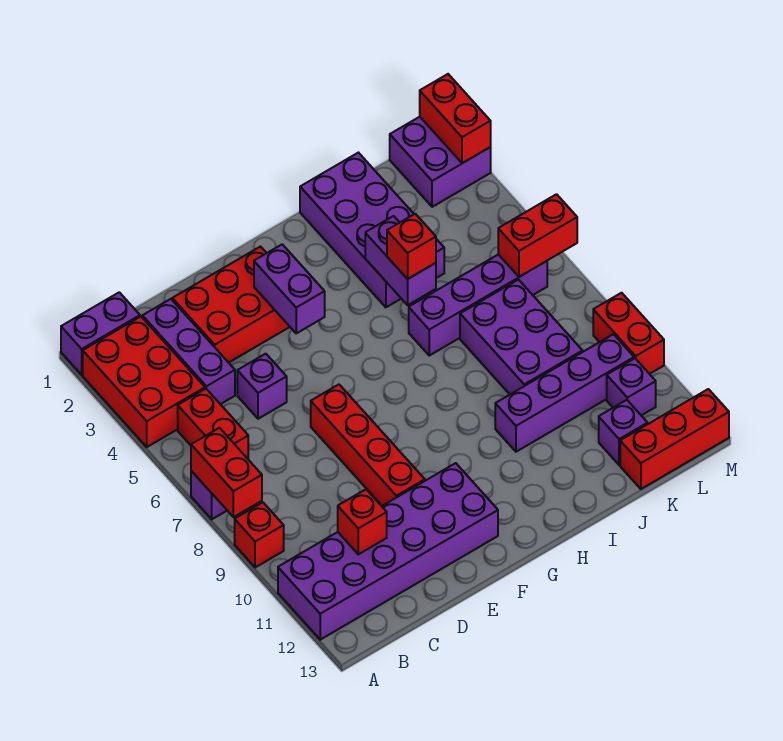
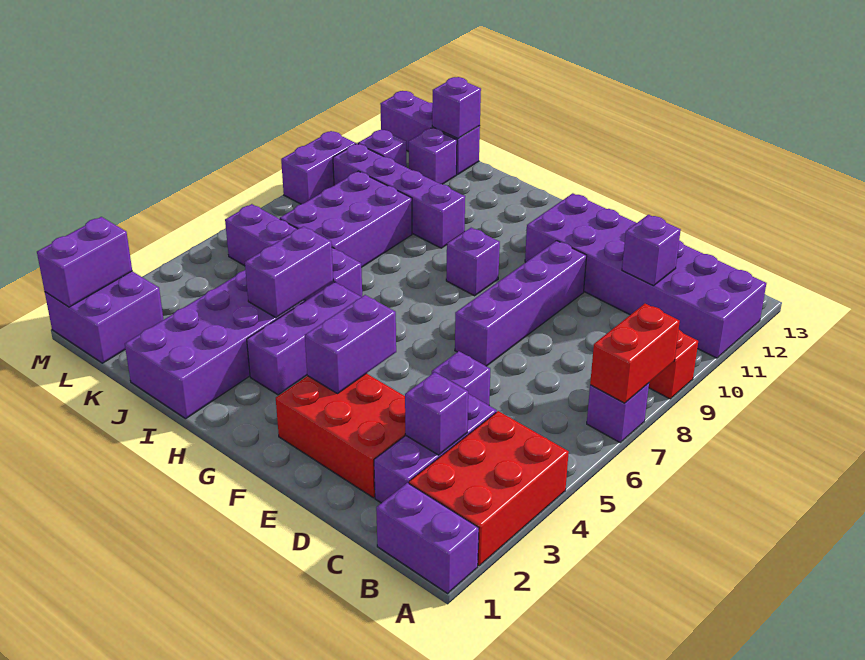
red brick B5:B6 level 1 -> none
none -> purple brick C3 level 2
red brick C11 level 2 -> purple brick C11 level 2
red brick E7:E10 level 1 -> purple brick E7:E10 level 1
none -> purple brick G9 level 1
none -> purple brick H3:H5 level 1
red brick I5 level 3 -> none
red brick K13:M13 level 1 -> purple brick K13:M13 level 1
none -> purple brick K13 level 2
red brick L6:M6 level 2 -> none
red brick M1:M2 level 2 -> purple brick M1:M2 level 2
red brick M9:M10 level 1 -> purple brick M9:M10 level 1

